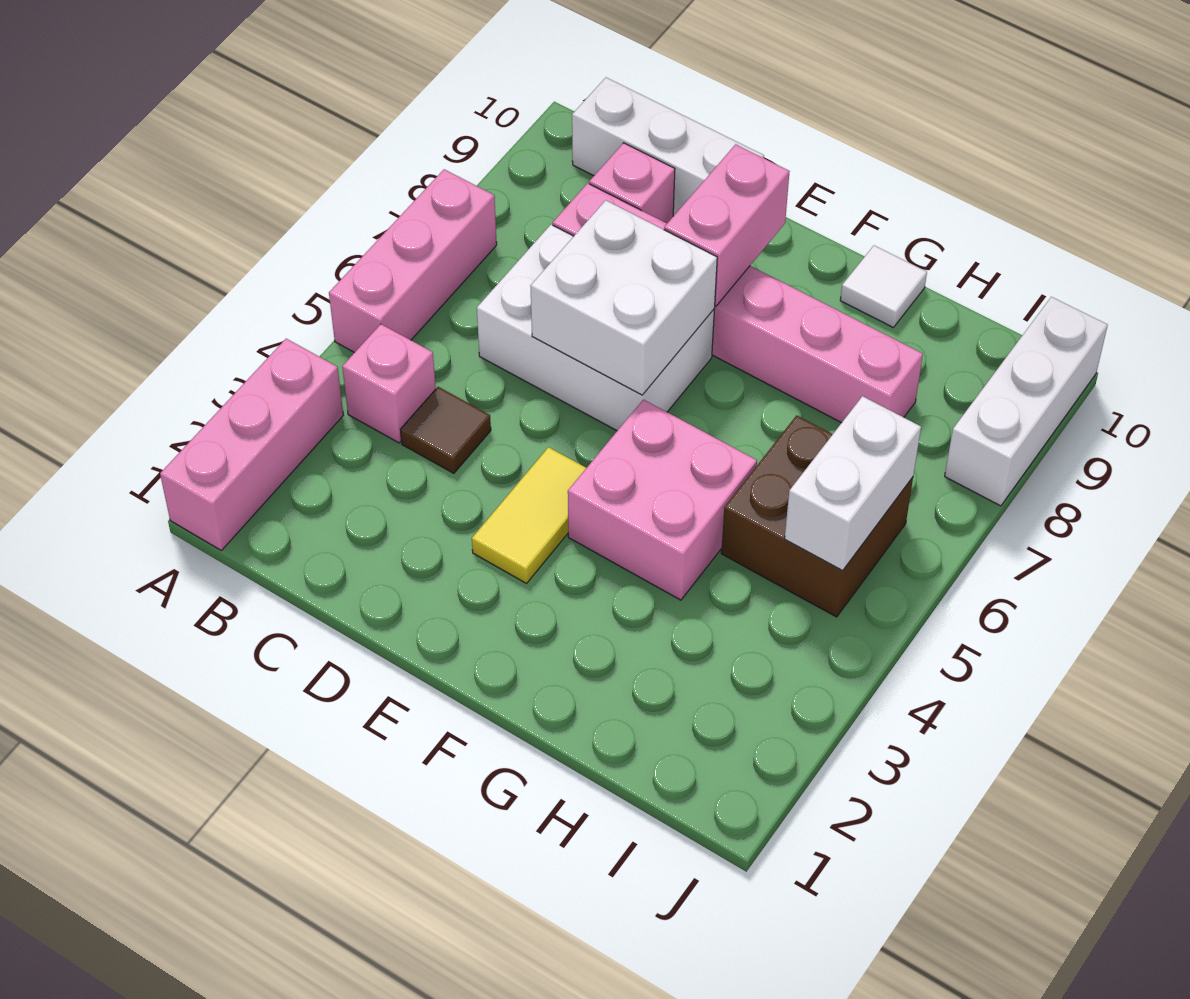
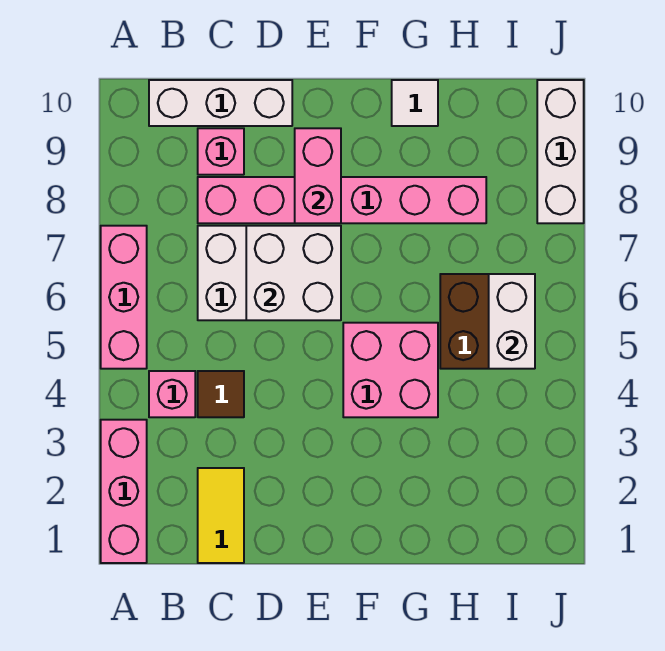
yellow tile E3:E4 level 1 -> yellow tile C1:C2 level 1

